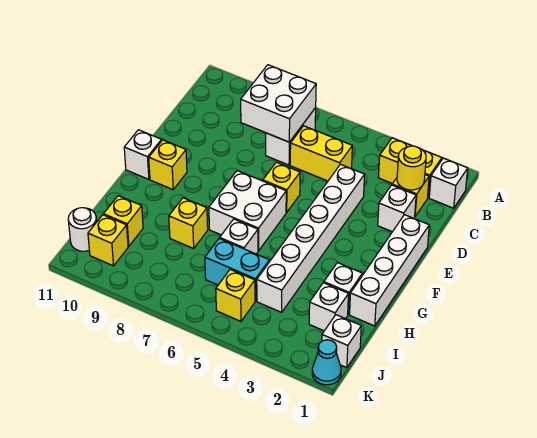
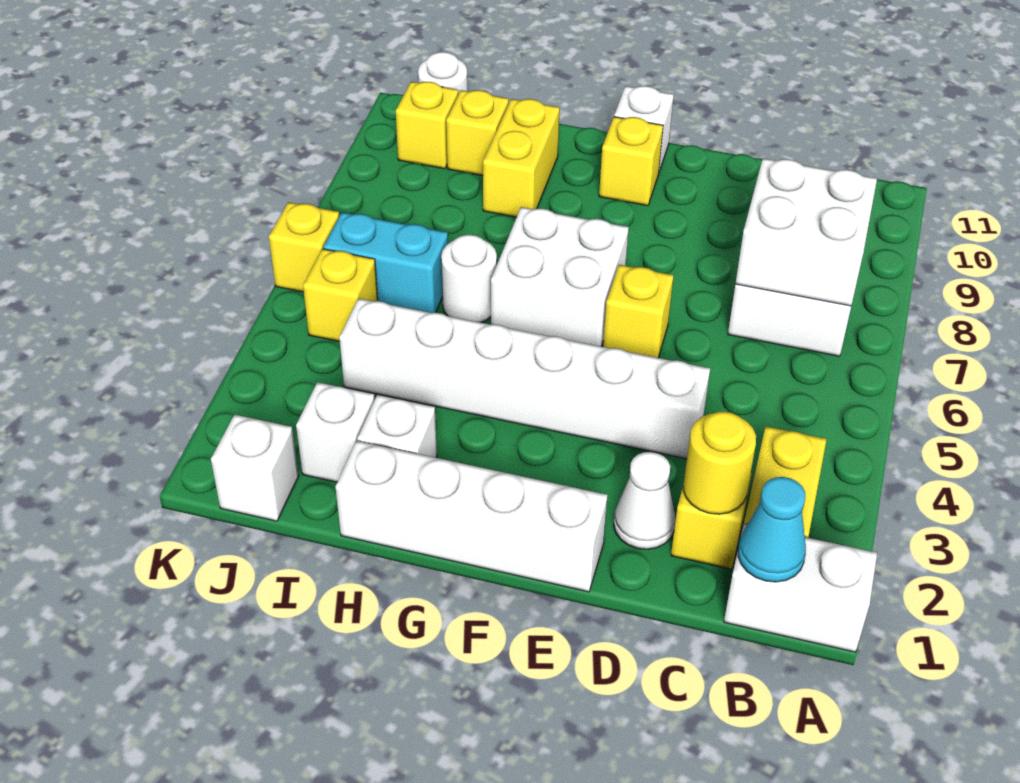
white brick B1 level 1 -> white brick A1:B1 level 1
yellow brick C5:C6 level 1 -> yellow brick H9:H10 level 1
white brick D2 level 1 -> white cone D2 level 1
white brick H6 level 1 -> white round brick H6 level 1
yellow brick H8 level 1 -> yellow brick K6 level 1
cyan brick I5:I6 level 1 -> cyan brick I6:J6 level 1
cyan cone K1 level 1 -> cyan cone B1 level 2

